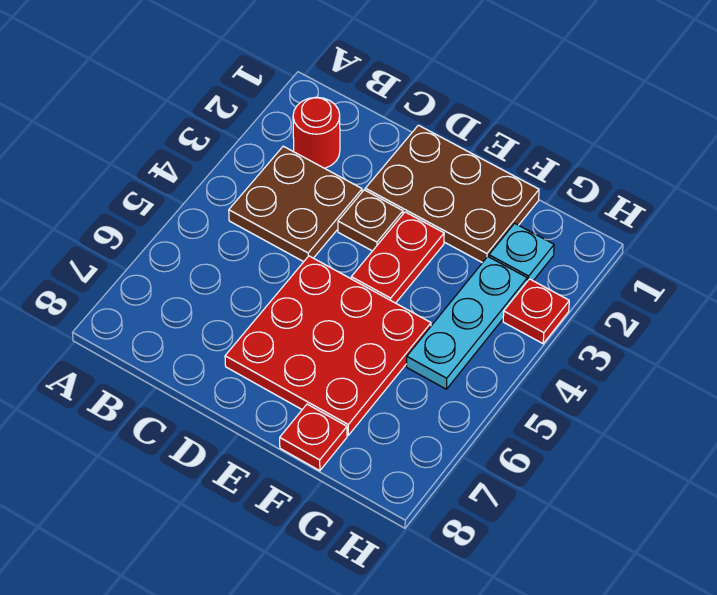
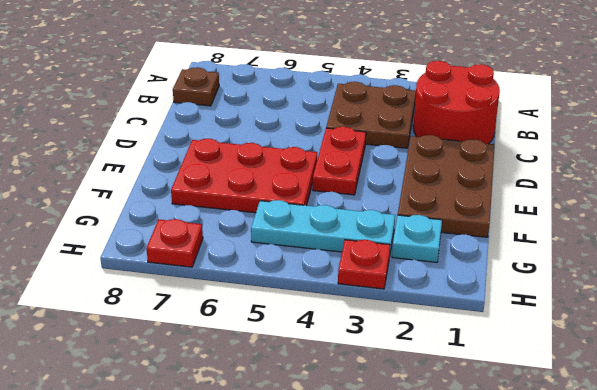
red round brick B2 level 1 -> red round brick B1:C2 level 1
brown plate D3 level 1 -> brown plate B8 level 1
red plate D5:F7 level 1 -> red plate E5:F7 level 1
red plate E3:E4 level 1 -> red plate D4:E4 level 1
red plate F8 level 1 -> red plate H7 level 1

